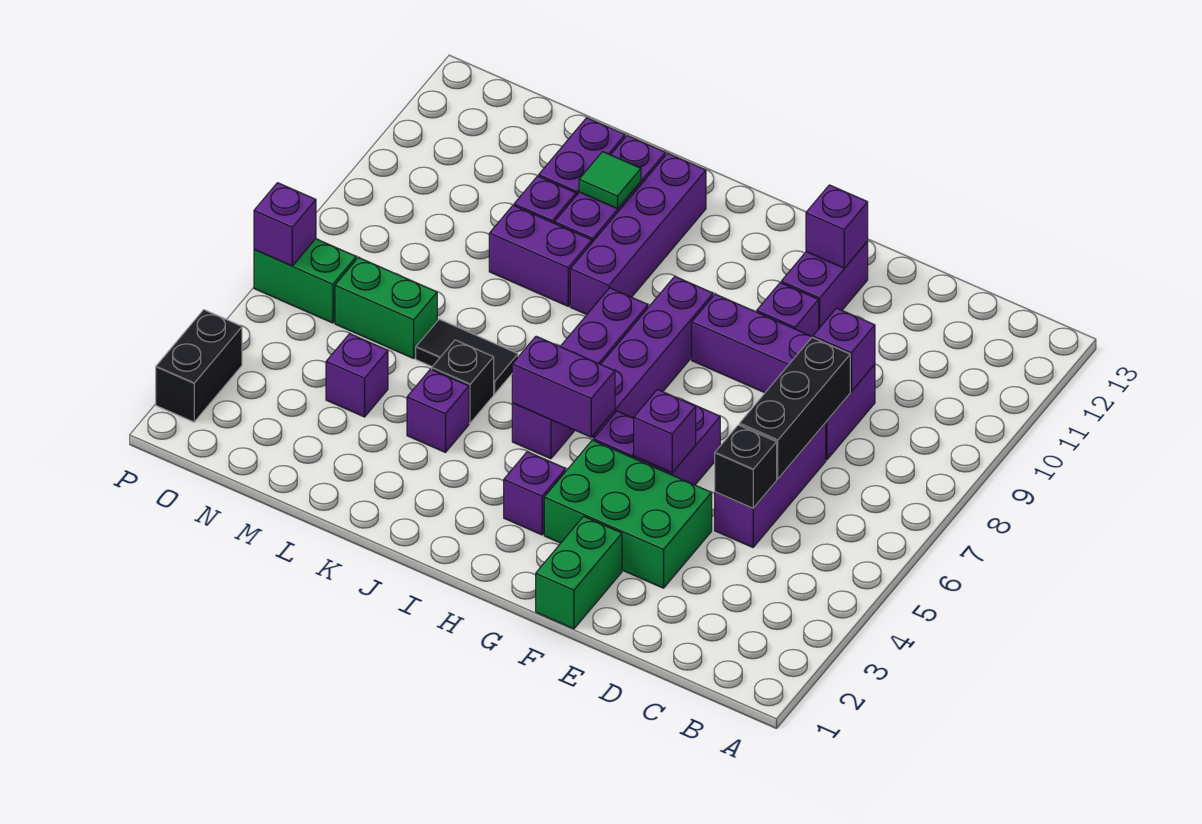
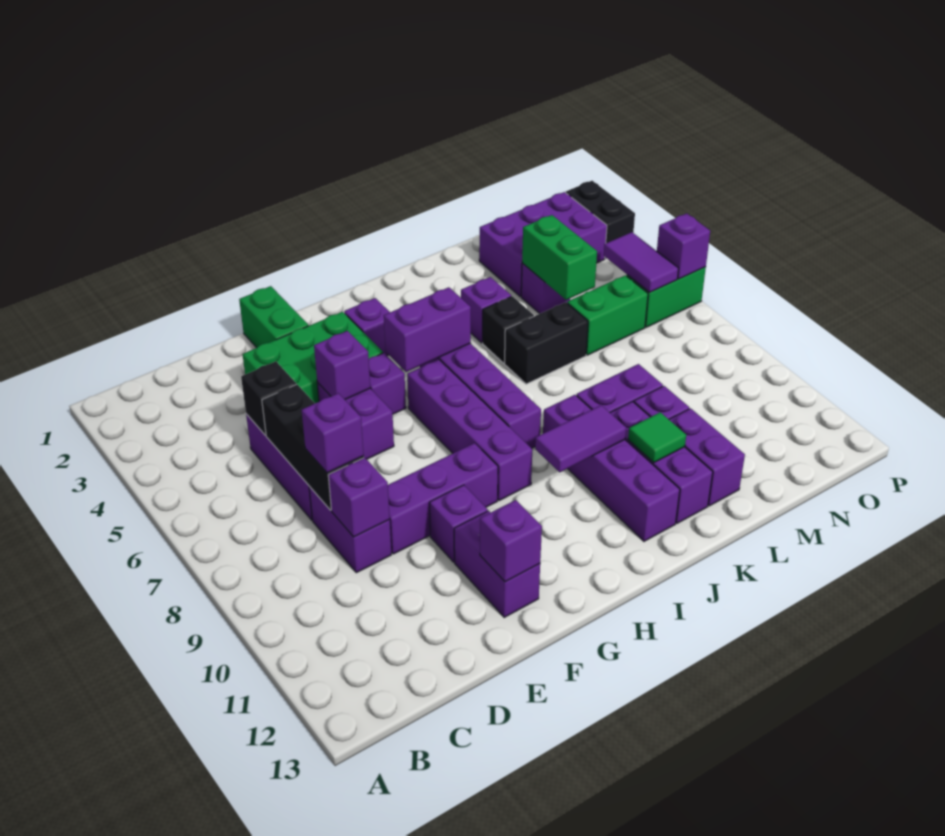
none -> purple brick D8 level 3
none -> purple tile I10:J10 level 2
black tile K6:L6 level 1 -> black brick K6:L6 level 1
none -> purple brick M2:O3 level 1
none -> green brick M4:M5 level 2
none -> purple tile O5:O6 level 2

